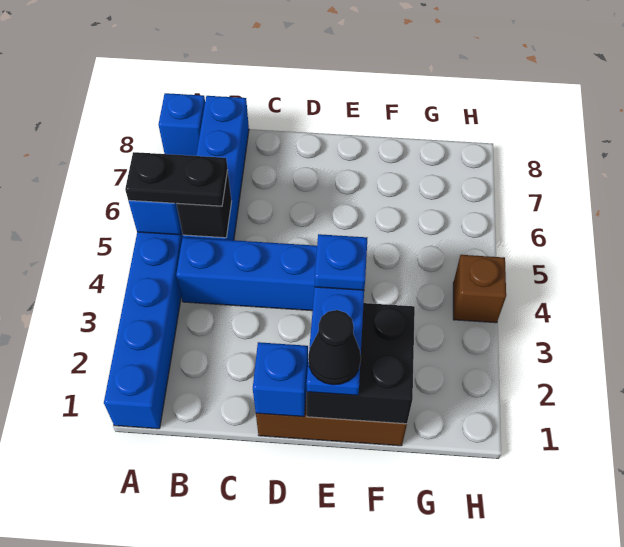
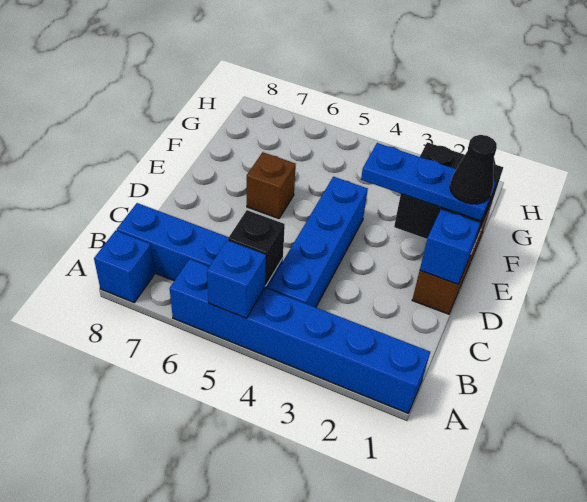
black plate A5:B5 level 3 -> none
blue plate E3 level 4 -> none
brown brick H4 level 1 -> brown brick E6 level 1

